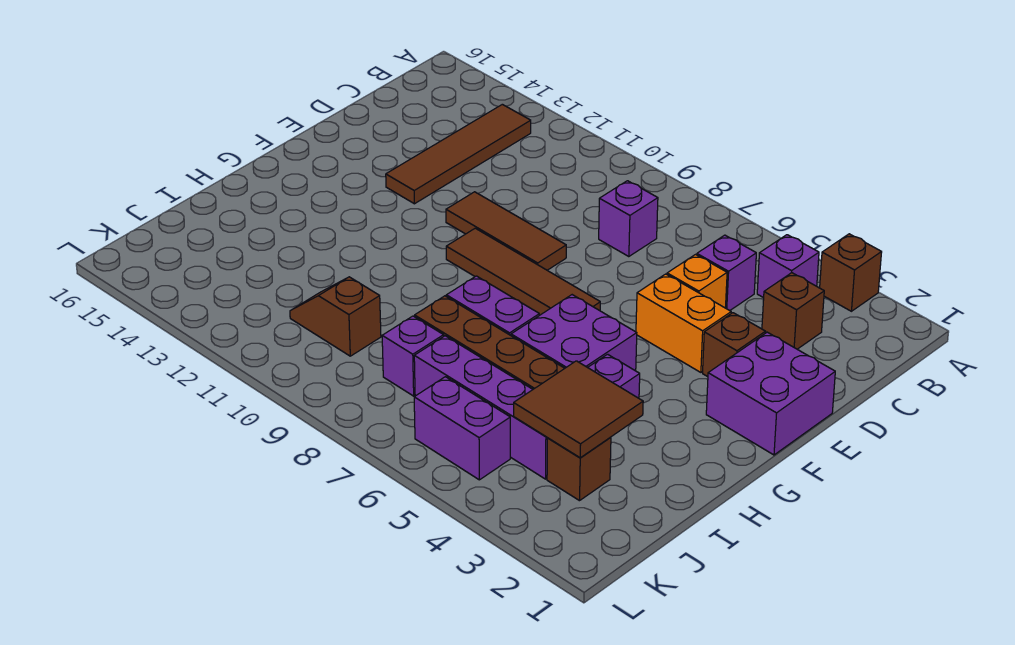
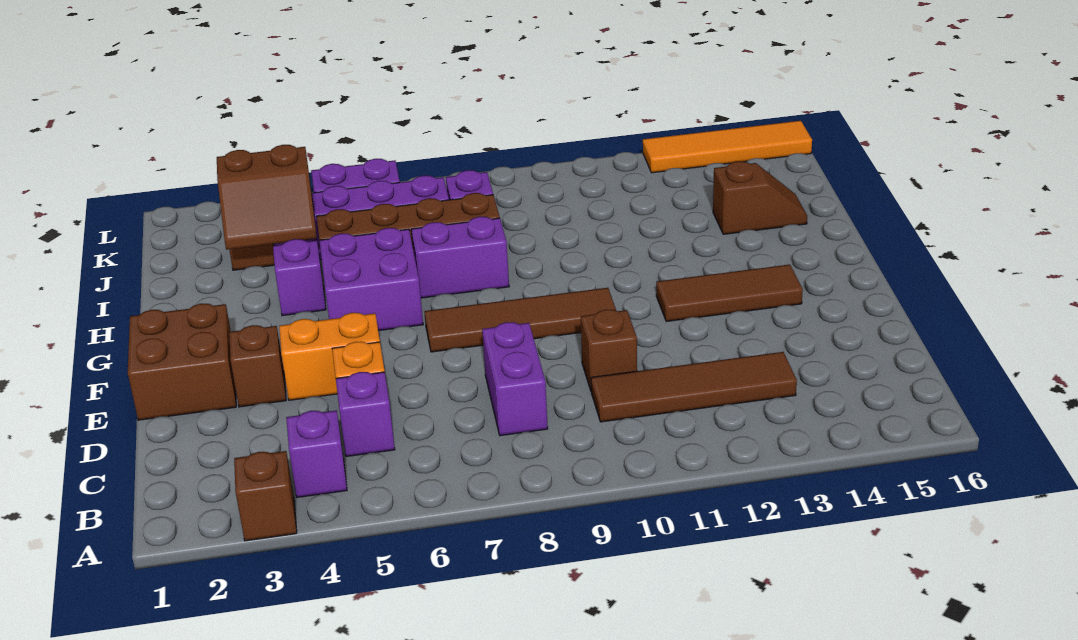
brown tile B13:E13 level 1 -> brown tile C10:C13 level 1
brown brick C3 level 1 -> brown brick D10 level 1
purple brick C8 level 1 -> purple brick C8:D8 level 1
purple brick E1:F2 level 1 -> brown brick E1:F2 level 1
brown tile E9:E11 level 1 -> brown tile F12:F14 level 1
brown tile I3:J4 level 2 -> brown slope I3:J4 level 2 top J
brown slope J10:J11 level 1 top 10 -> brown slope I14:I15 level 1 top 14
none -> orange tile L13:L16 level 1

